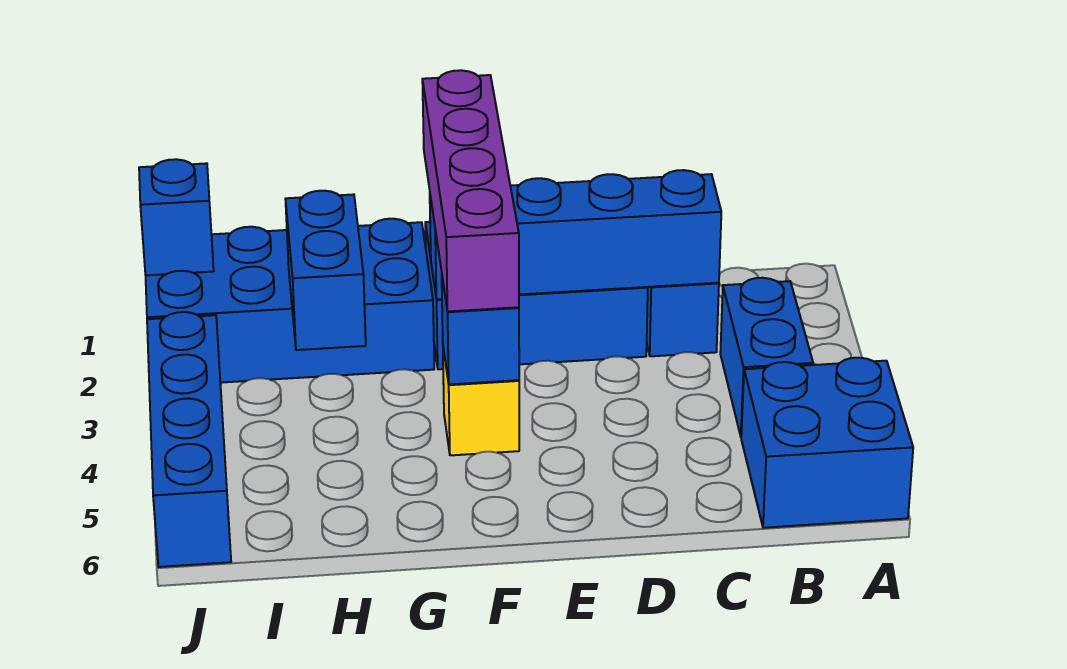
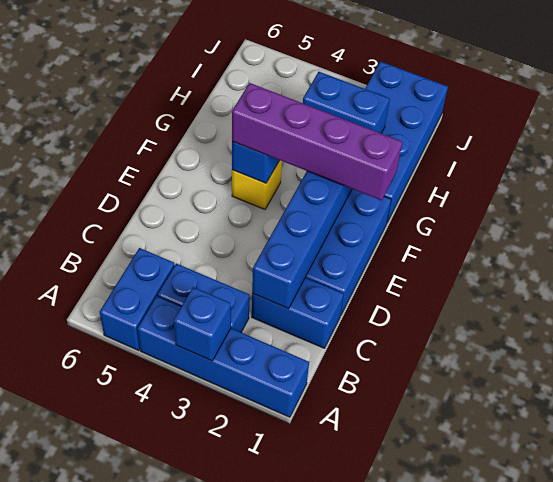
blue brick A5:B6 level 1 -> blue brick A5:B5 level 1
blue brick J1 level 2 -> blue brick A3 level 2
blue brick J3:J6 level 1 -> blue brick A1:A4 level 1

